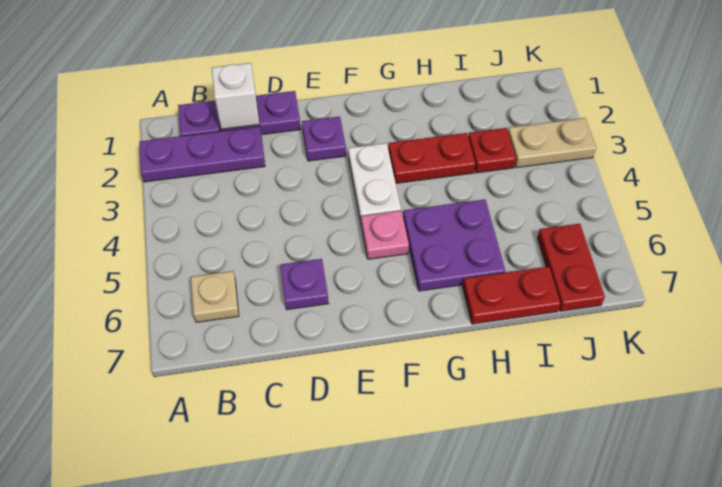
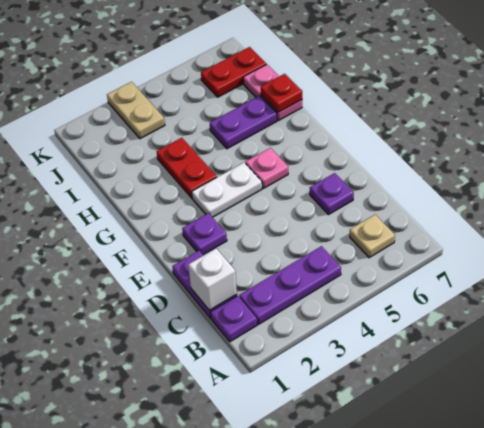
purple plate A2:C2 level 1 -> purple plate B2:B4 level 1
purple plate G5:H6 level 1 -> purple plate H5:H6 level 1
red plate H7:I7 level 1 -> pink plate H7:I7 level 1
red plate I3 level 1 -> red plate H7 level 2

